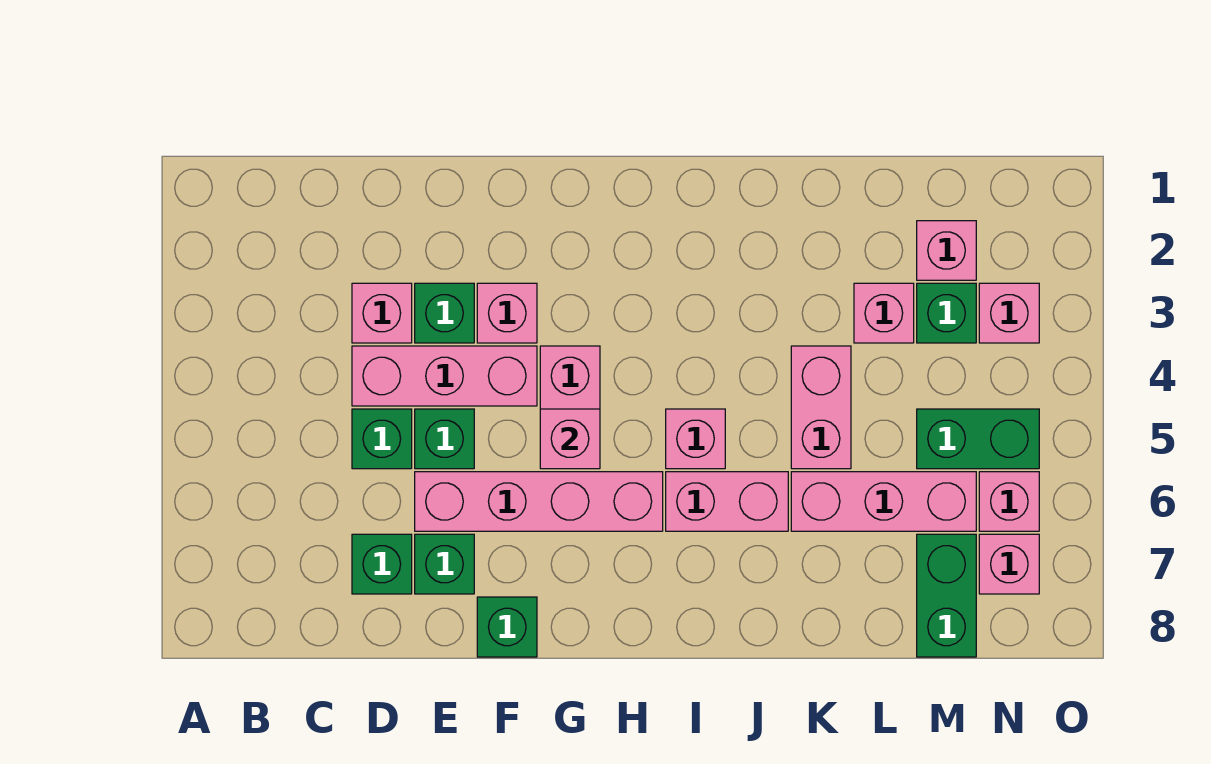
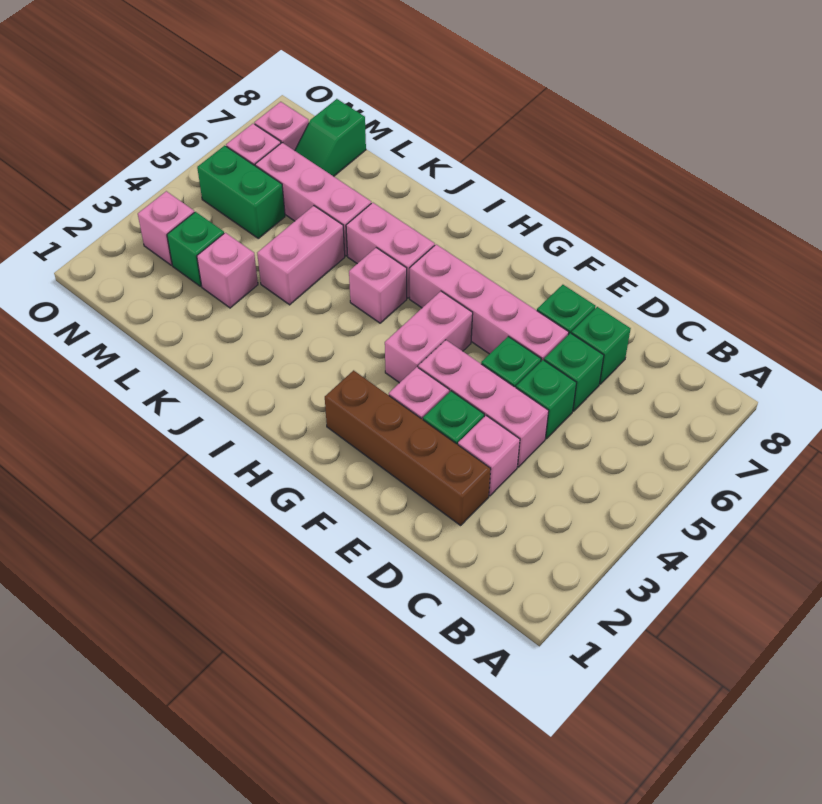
none -> brown brick D2:G2 level 1
green brick F8 level 1 -> green brick D6 level 1
pink brick G5 level 2 -> none
pink brick M2 level 1 -> none
green brick M7:M8 level 1 -> green slope M7:M8 level 1 top 8

